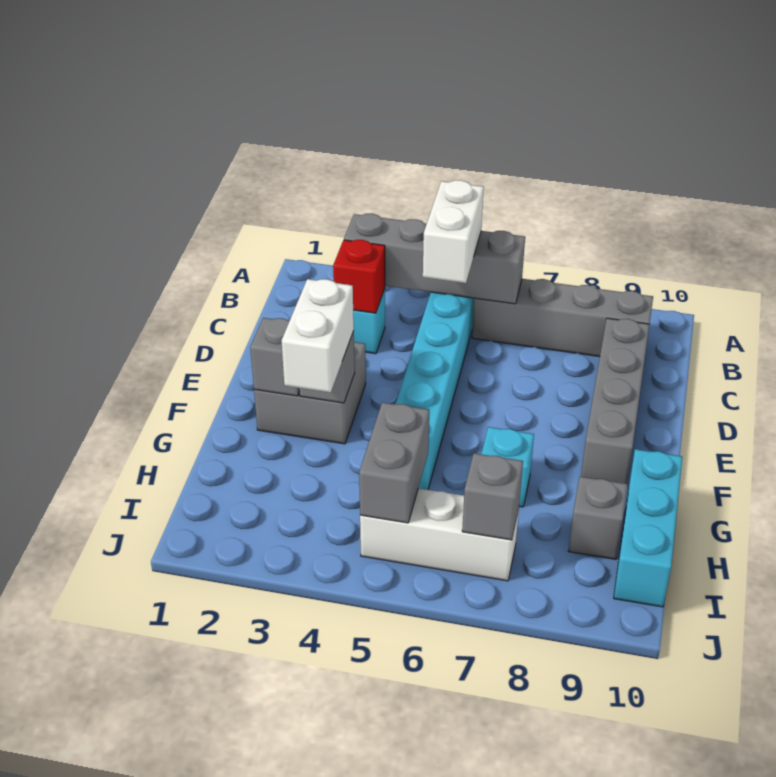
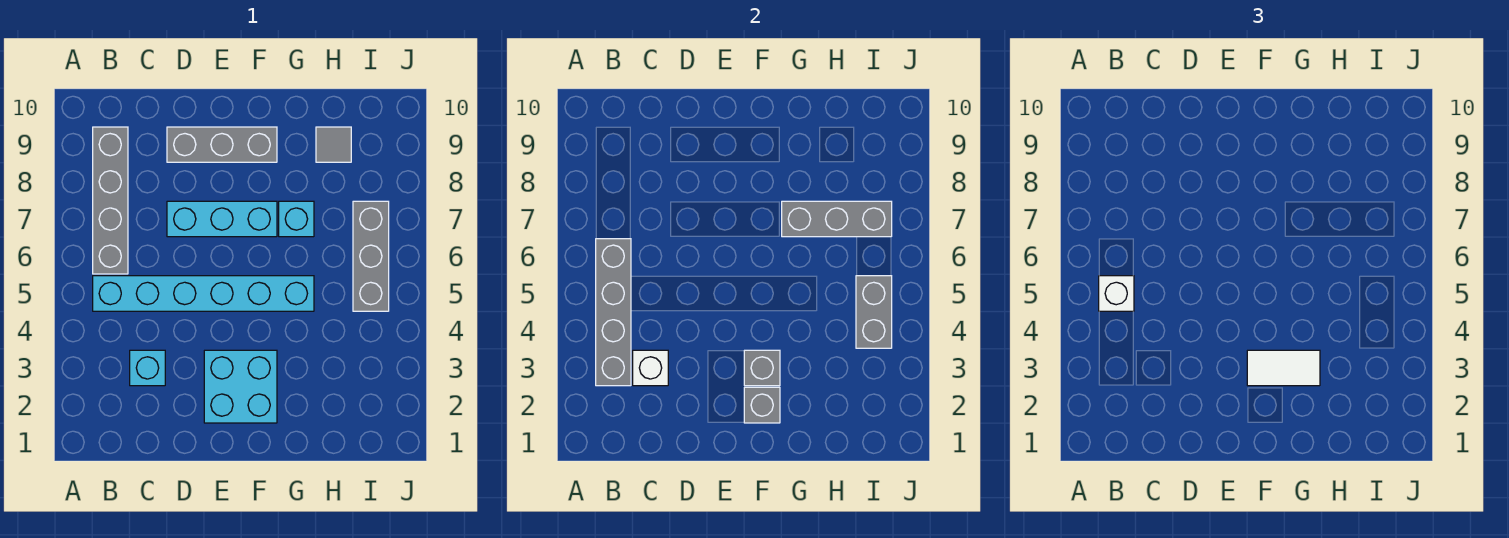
white brick B5:C5 level 3 -> white brick B5 level 3
red brick C3 level 2 -> white brick C3 level 2
grey brick C9:F9 level 1 -> grey brick D9:F9 level 1
grey brick E2:F3 level 1 -> cyan brick E2:F3 level 1
white brick F3:G3 level 3 -> white tile F3:G3 level 3
cyan brick G10:I10 level 1 -> cyan brick D7:F7 level 1
grey brick H5:I5 level 2 -> grey brick I4:I5 level 2
grey brick H9 level 1 -> grey tile H9 level 1
white brick I5:I7 level 1 -> grey brick I5:I7 level 1
grey brick I7 level 2 -> grey brick G7:I7 level 2

